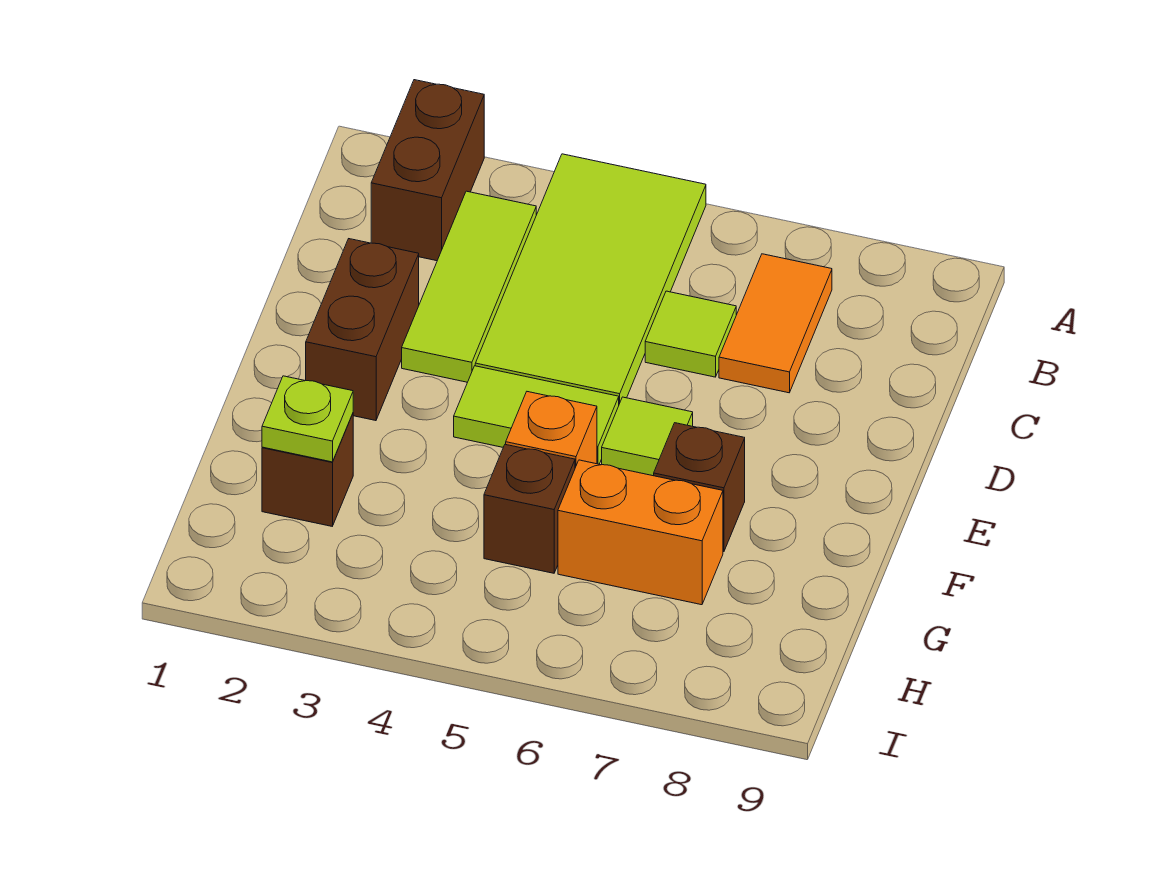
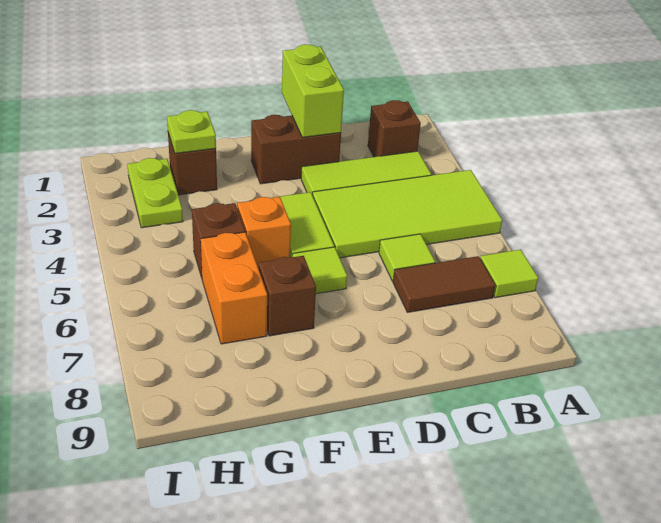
brown brick A2:B2 level 1 -> brown brick B2 level 1
none -> lime tile A7 level 1
orange tile B7:C7 level 1 -> brown tile B7:C7 level 1
none -> lime brick D1:D2 level 2
none -> lime plate H2:H3 level 1

